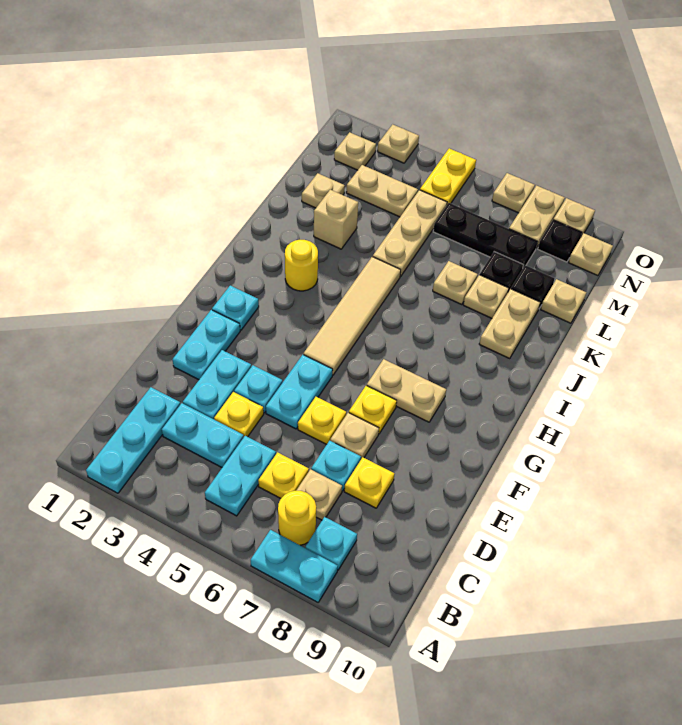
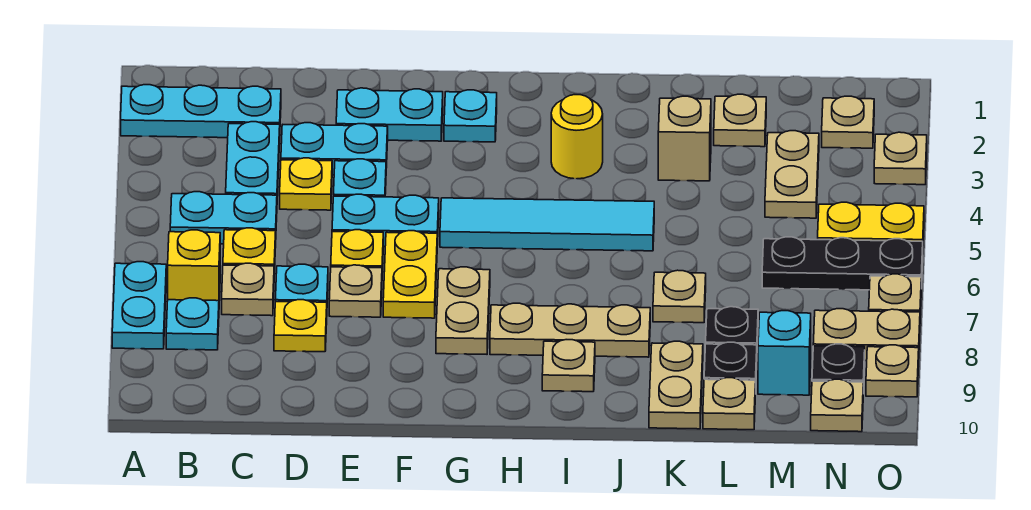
yellow round brick B7 level 1 -> yellow brick B7 level 1
yellow plate F7 level 1 -> yellow plate F6:F7 level 1
tan tile G5:J5 level 1 -> cyan tile G5:J5 level 1
tan plate J9:K9 level 1 -> tan plate K9:K10 level 1
tan plate K5:M5 level 1 -> tan plate H8:J8 level 1
tan plate K8 level 1 -> tan plate I9 level 1
black plate M6:M8 level 1 -> black plate M6:O6 level 1
none -> cyan brick M9 level 1

